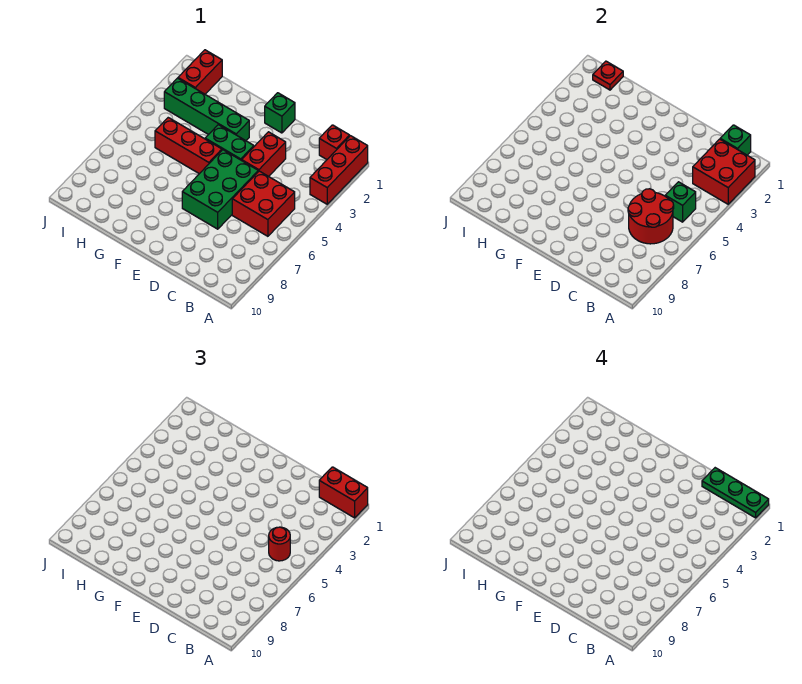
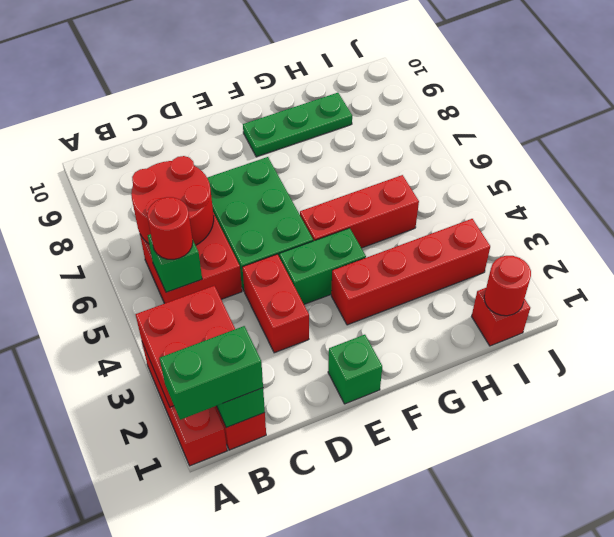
red brick A1:B1 level 3 -> green brick A1:B1 level 3
green plate A1:C1 level 4 -> green plate F9:H9 level 1
green brick F3:I3 level 1 -> red brick F3:I3 level 1
red brick I1:I2 level 1 -> red brick I1 level 1
red plate I1 level 2 -> red round brick I1 level 2

